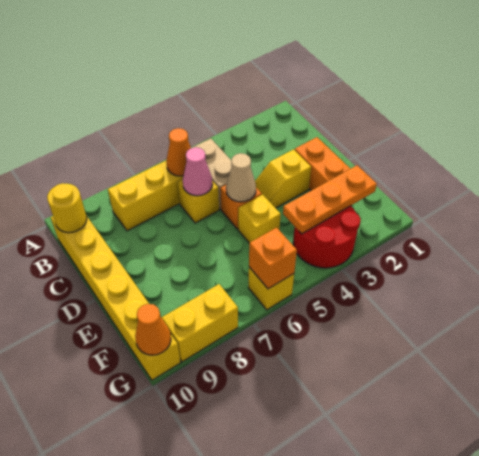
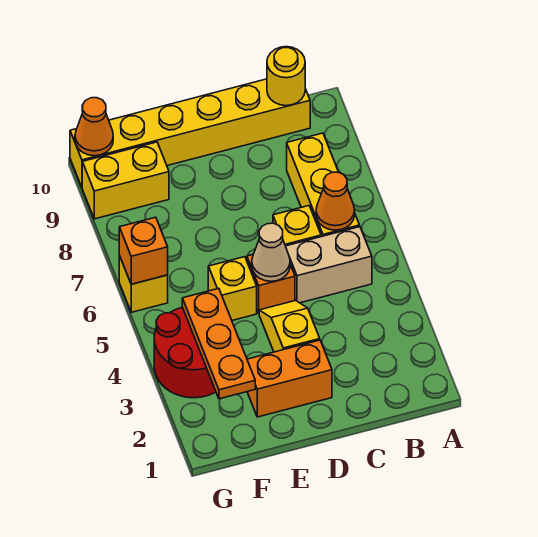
pink cone C6 level 2 -> none
yellow brick G8:G9 level 1 -> yellow brick F9:G9 level 1

